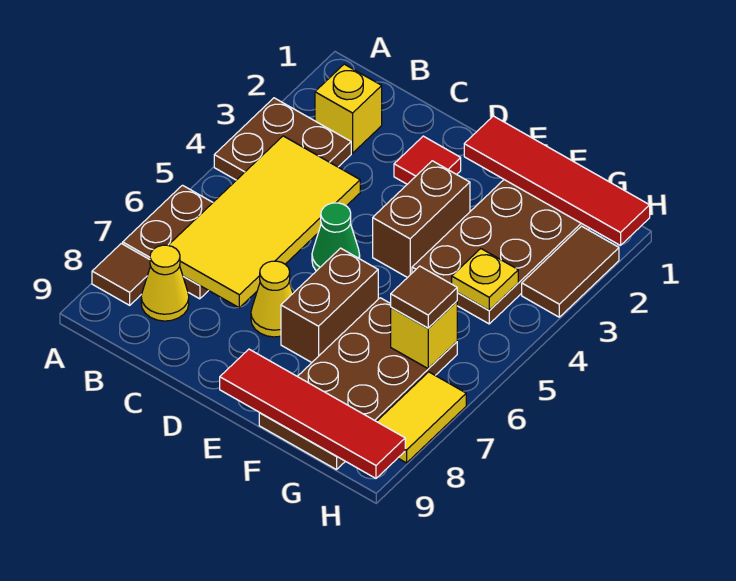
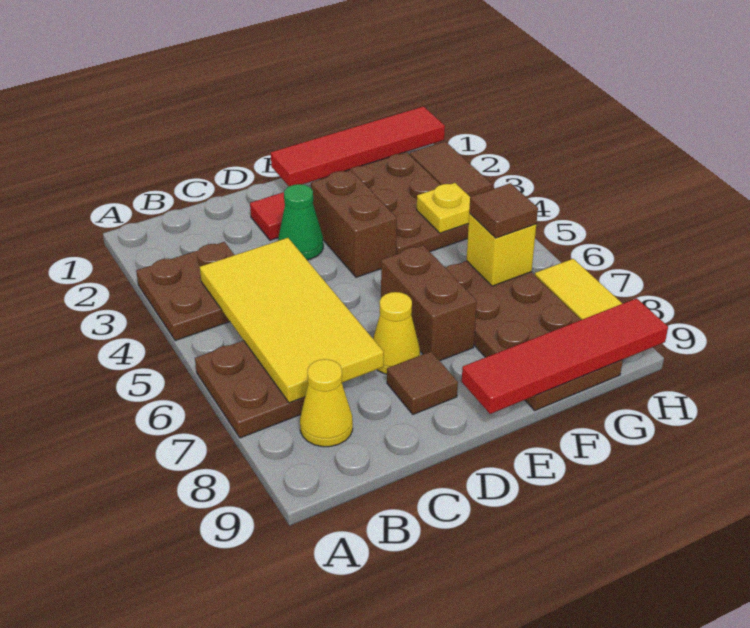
brown tile A8 level 1 -> brown tile D8 level 1
yellow brick B2 level 1 -> none
green cone D5 level 1 -> green cone D3 level 1

